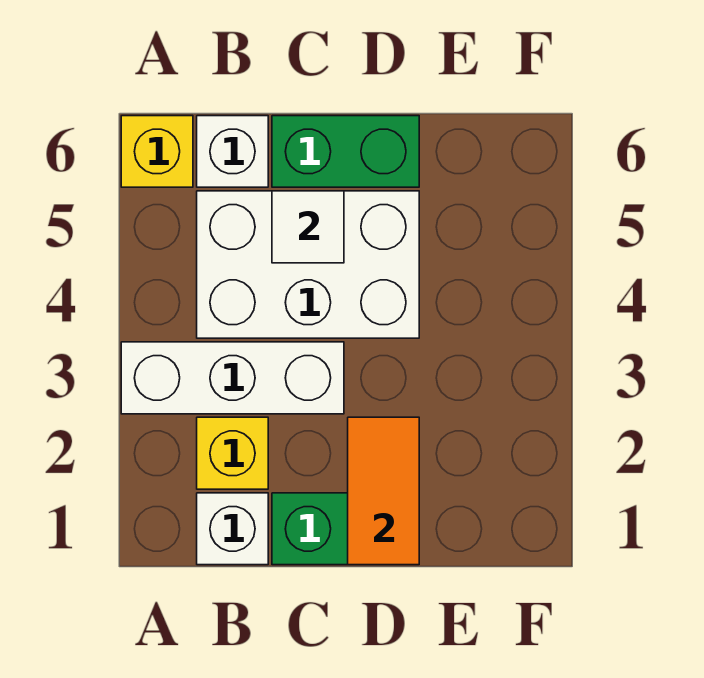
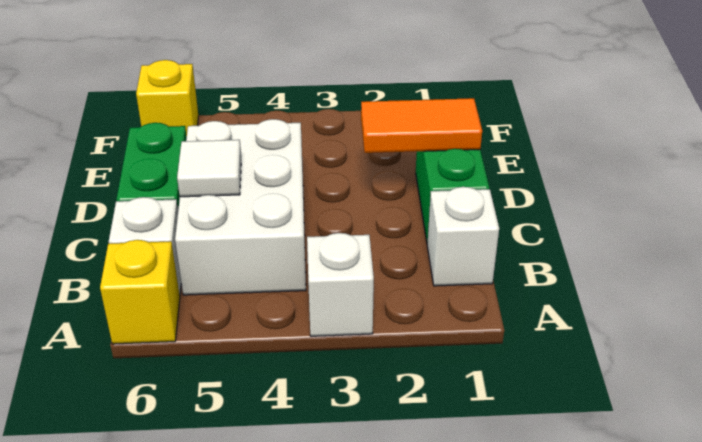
white brick A3:C3 level 1 -> white brick A3 level 1
yellow brick B2 level 1 -> yellow brick F6 level 1

